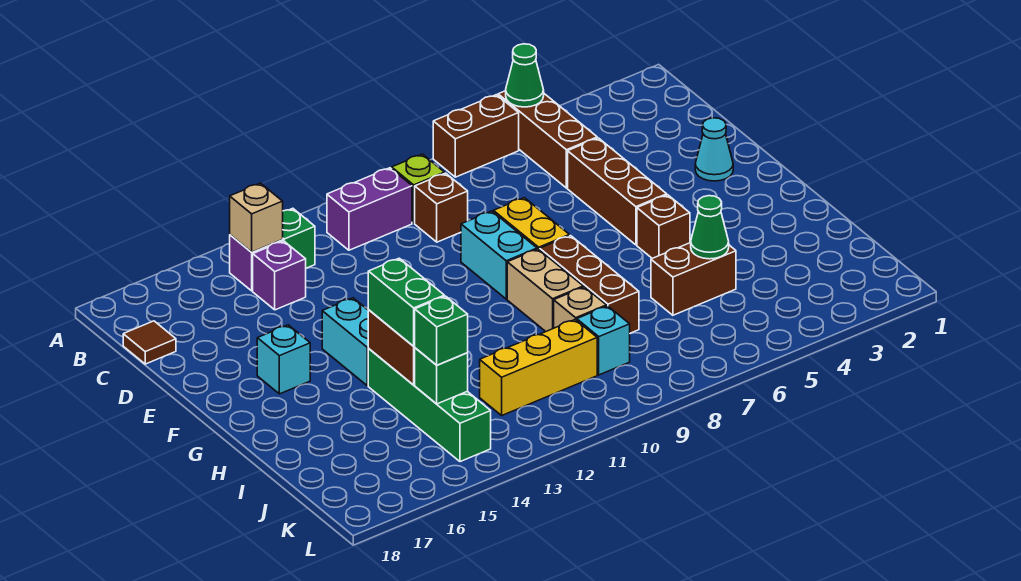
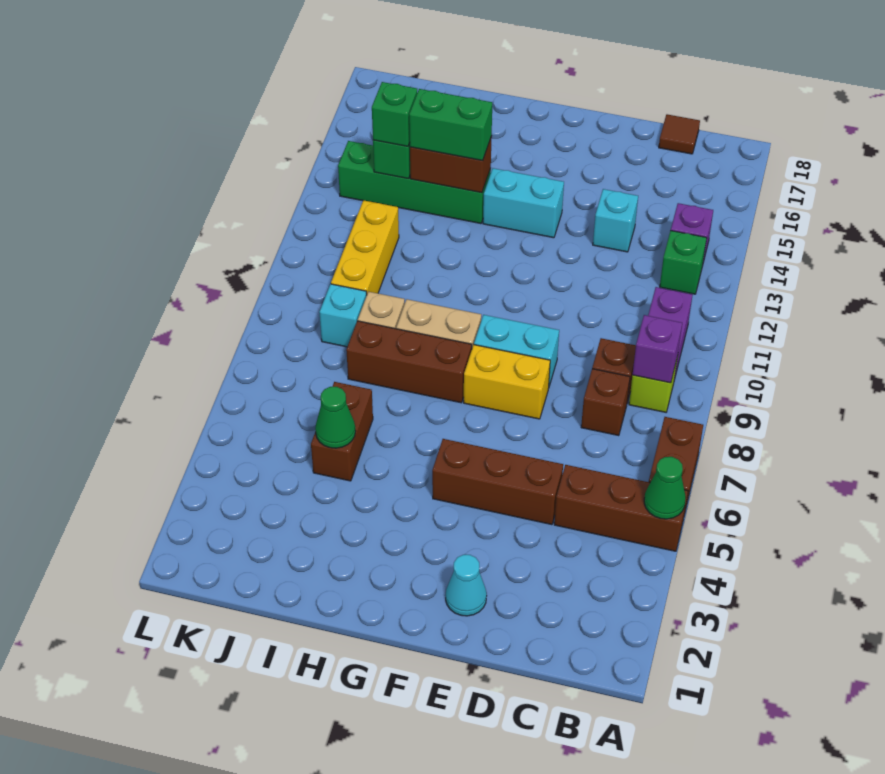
tan brick B14 level 2 -> none
purple brick C14 level 1 -> purple brick B9 level 2
cyan brick F16 level 1 -> cyan brick D14 level 1
brown brick G5 level 1 -> brown brick C8 level 1

